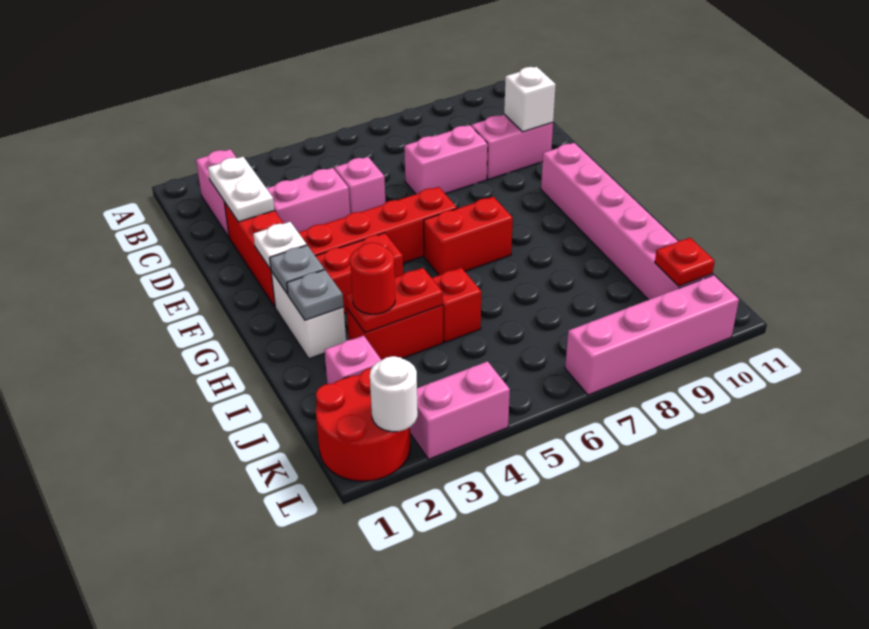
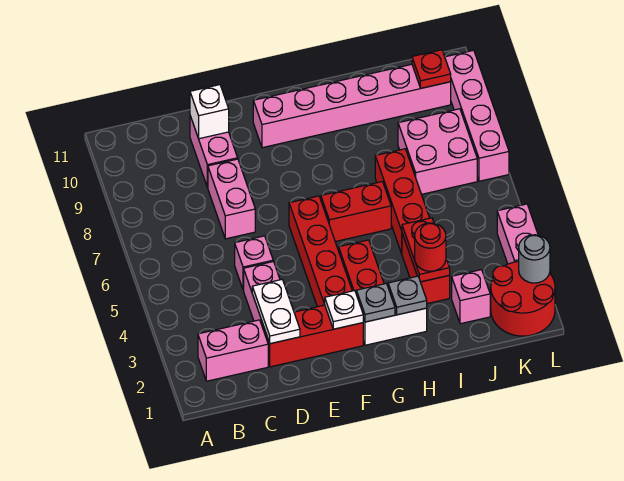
white plate C2:D2 level 2 -> white plate D2:D3 level 2
red brick G6:G7 level 1 -> red brick G6:H6 level 1
red brick I5 level 1 -> red brick I5:I7 level 1
none -> pink brick J7:K8 level 1
white round brick L2 level 2 -> grey round brick L2 level 2

